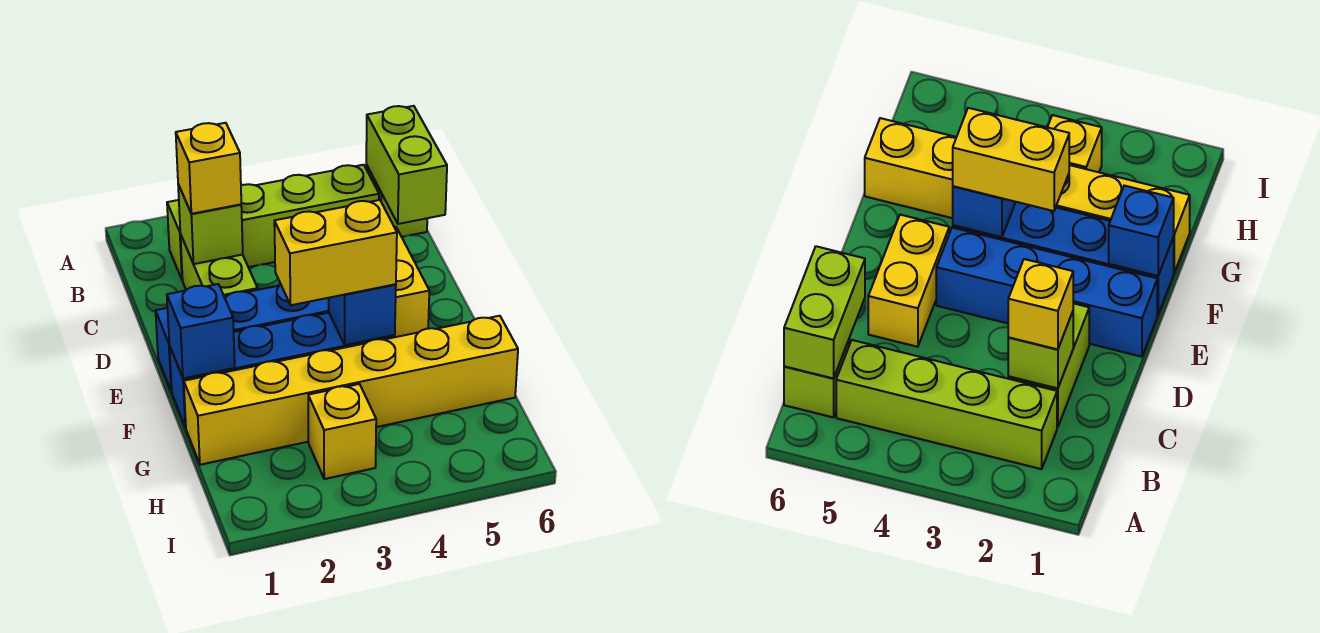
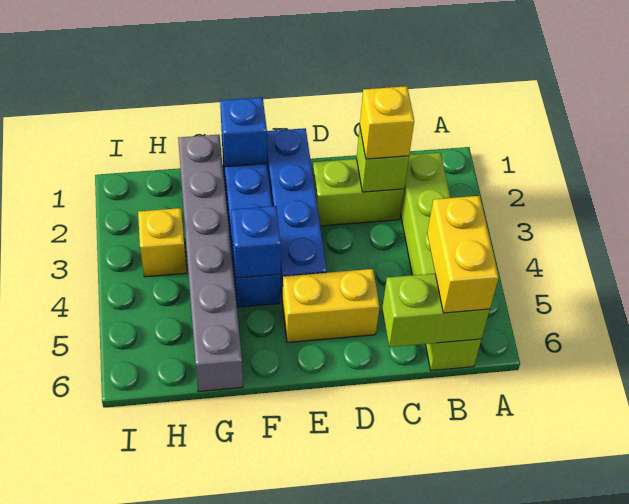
yellow brick F3:F4 level 3 -> yellow brick B5:B6 level 3
yellow brick G1:G6 level 1 -> grey brick G1:G6 level 1

